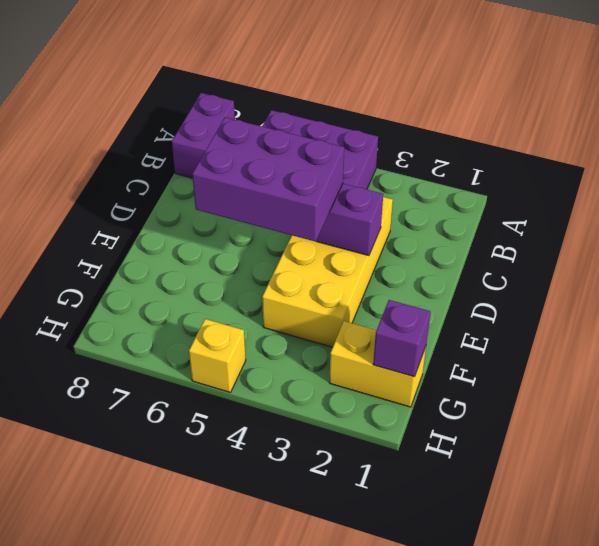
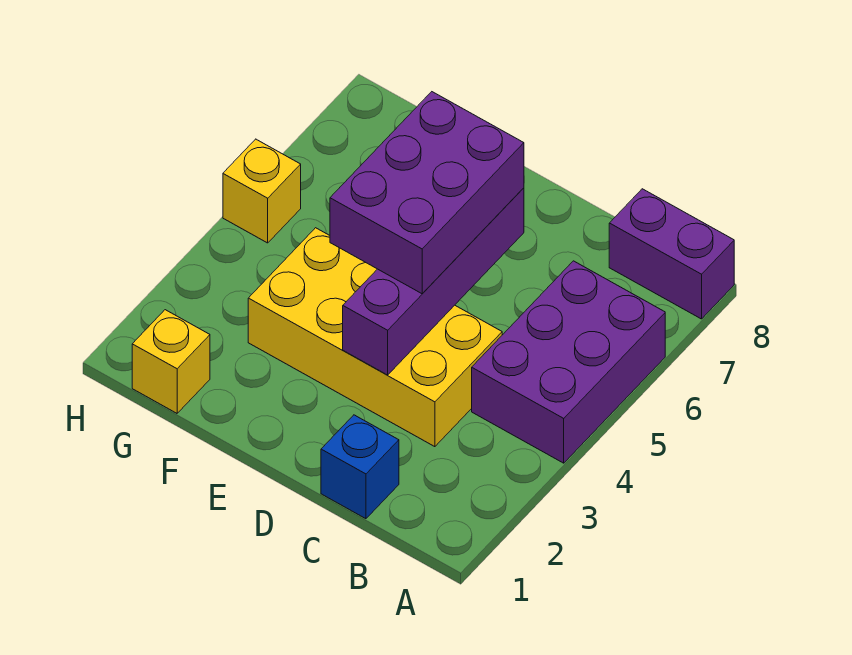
none -> blue brick C1 level 1
yellow brick G1:G2 level 1 -> yellow brick G1 level 1
purple brick G1 level 2 -> none

